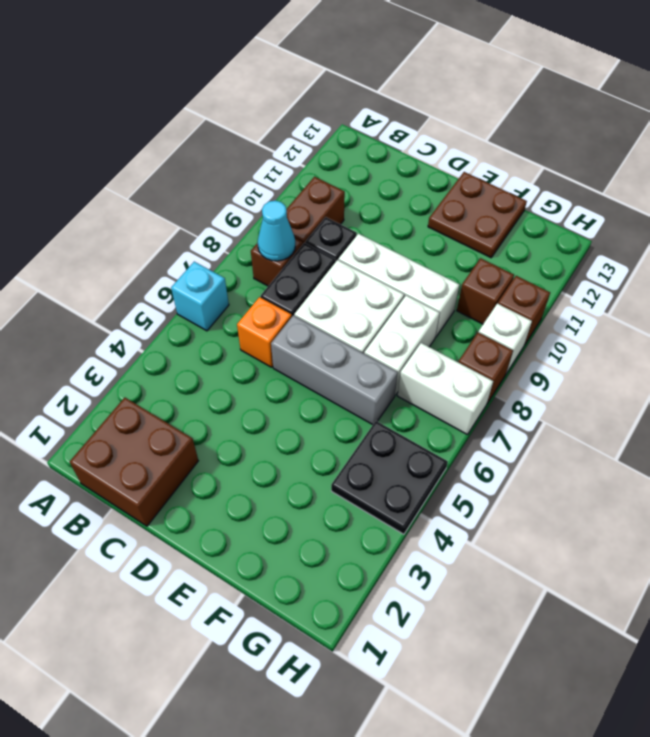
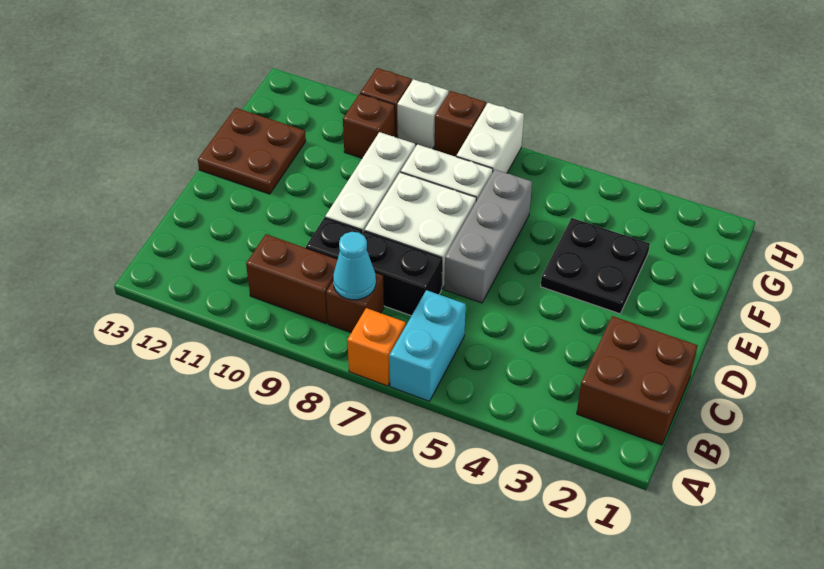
cyan brick A6 level 1 -> cyan brick A6:B6 level 1
orange brick C6 level 1 -> orange brick A7 level 1
black plate G4:H5 level 1 -> black plate E3:F4 level 1

